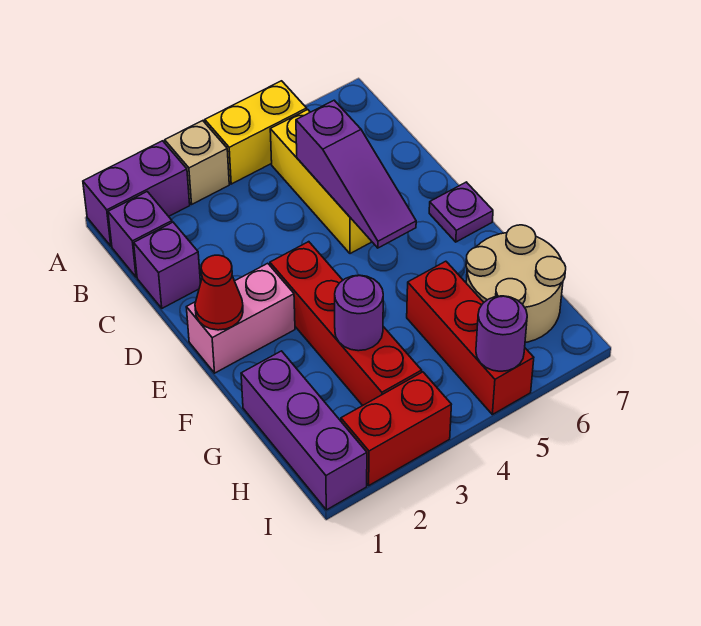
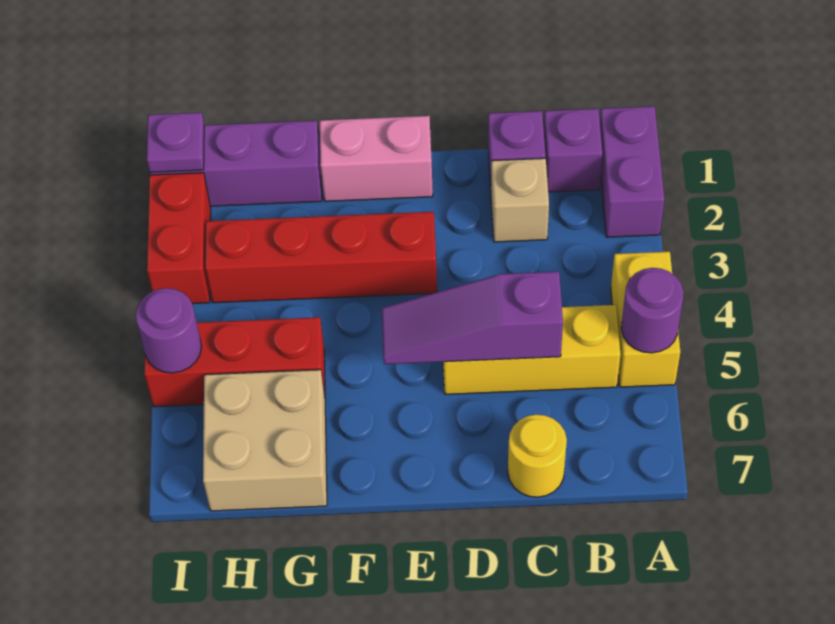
tan brick A3 level 1 -> tan brick C2 level 1
none -> yellow round brick C7 level 1
pink brick E1:E2 level 1 -> pink brick E1:F1 level 1
red cone E1 level 2 -> none
purple plate E7 level 1 -> purple plate I1 level 2
purple round brick G3 level 2 -> purple round brick A5 level 2
tan round brick G6:H7 level 1 -> tan brick G6:H7 level 1

